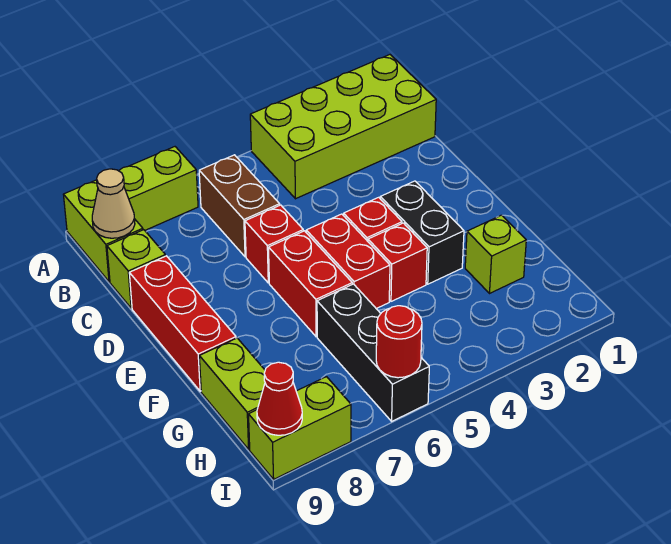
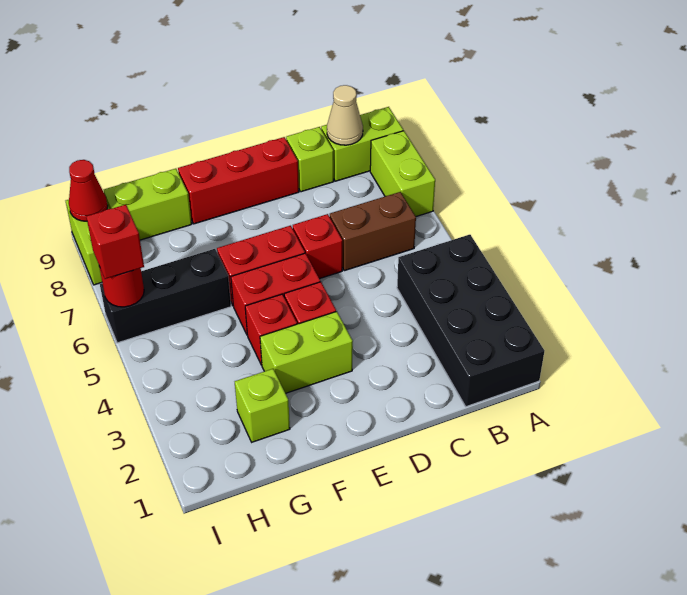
lime brick A1:B4 level 1 -> black brick A1:B4 level 1
black brick E3:F3 level 1 -> lime brick E3:F3 level 1
none -> red brick I6 level 3

